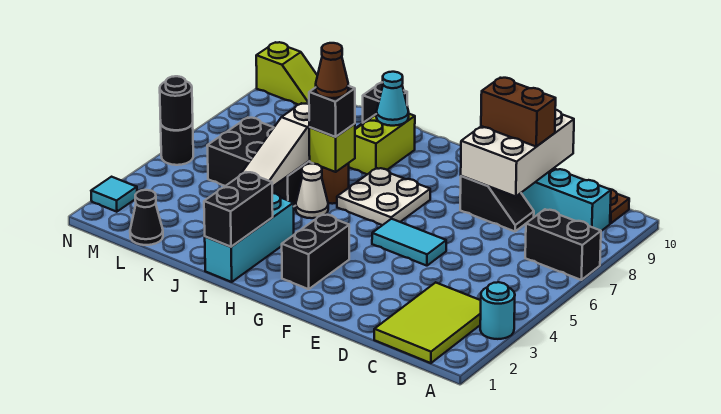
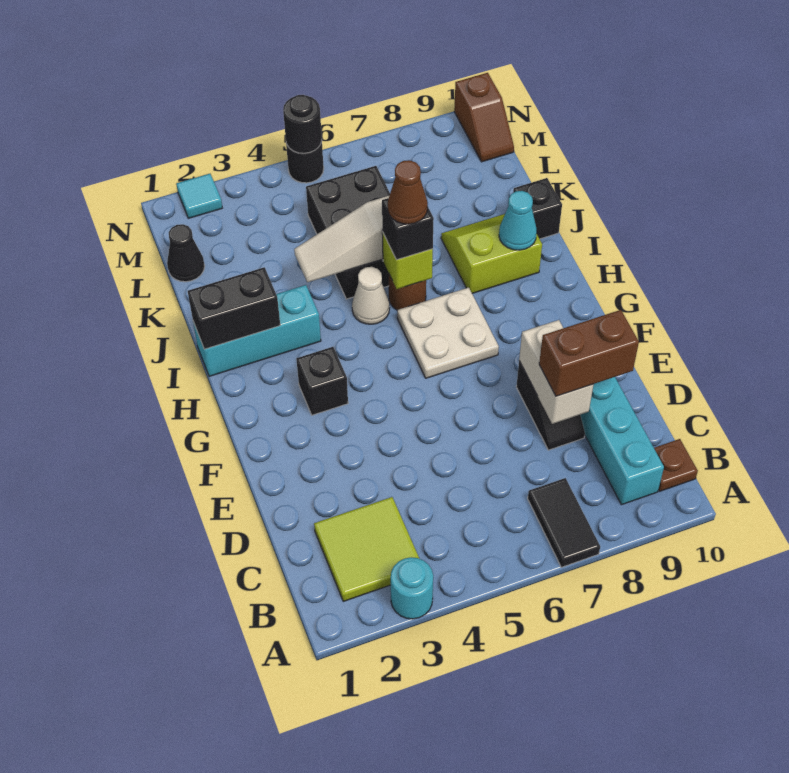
black brick A7:B7 level 1 -> black tile A7:B7 level 1
lime tile B1:C3 level 1 -> lime tile B2:C3 level 1
white brick D8:E10 level 2 -> white brick D8:E8 level 2
brown brick D9:E9 level 3 -> brown brick D8:D9 level 3
cyan tile E5:F5 level 1 -> none
black brick G2:G3 level 1 -> black brick G3 level 1
lime slope M10:N10 level 1 top N -> brown slope M10:N10 level 1 top N

